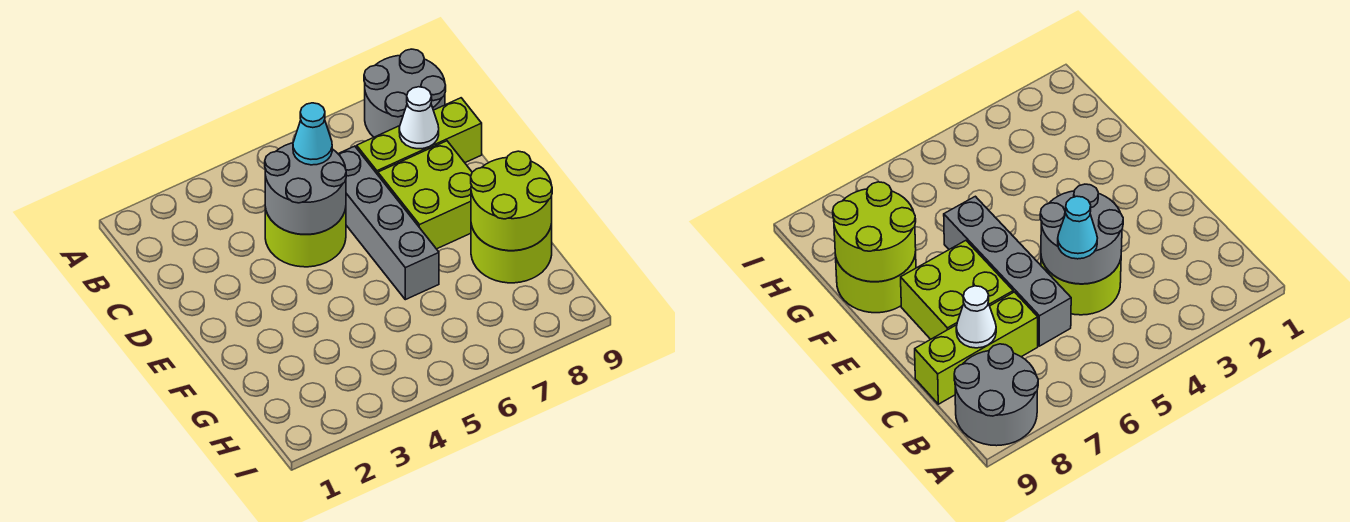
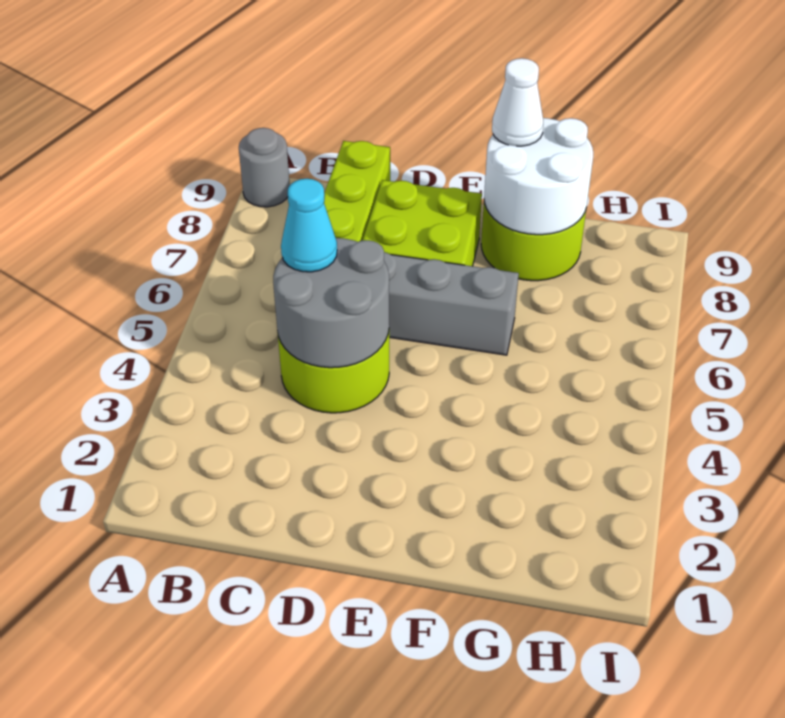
grey round brick A8:B9 level 1 -> grey round brick A9 level 1
white cone C8 level 2 -> white cone F9 level 3
lime round brick F8:G9 level 2 -> white round brick F8:G9 level 2

